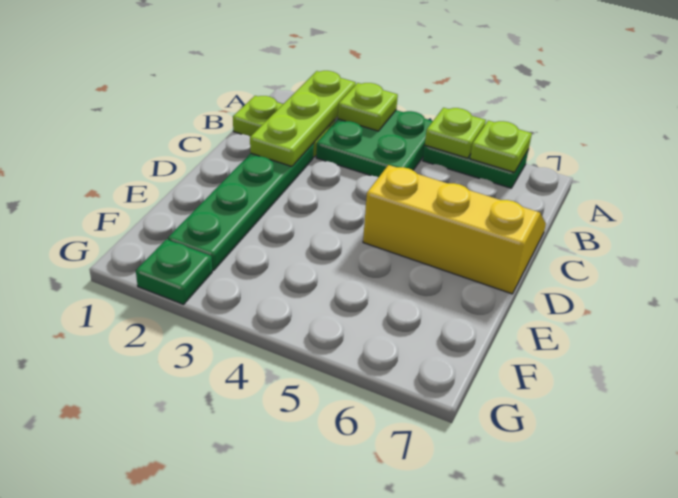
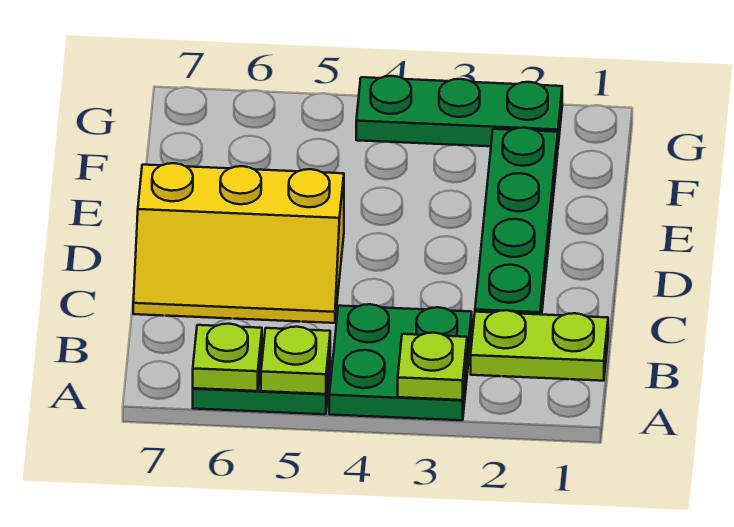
lime plate A2:C2 level 2 -> none
green plate G2 level 1 -> green plate G2:G4 level 1

